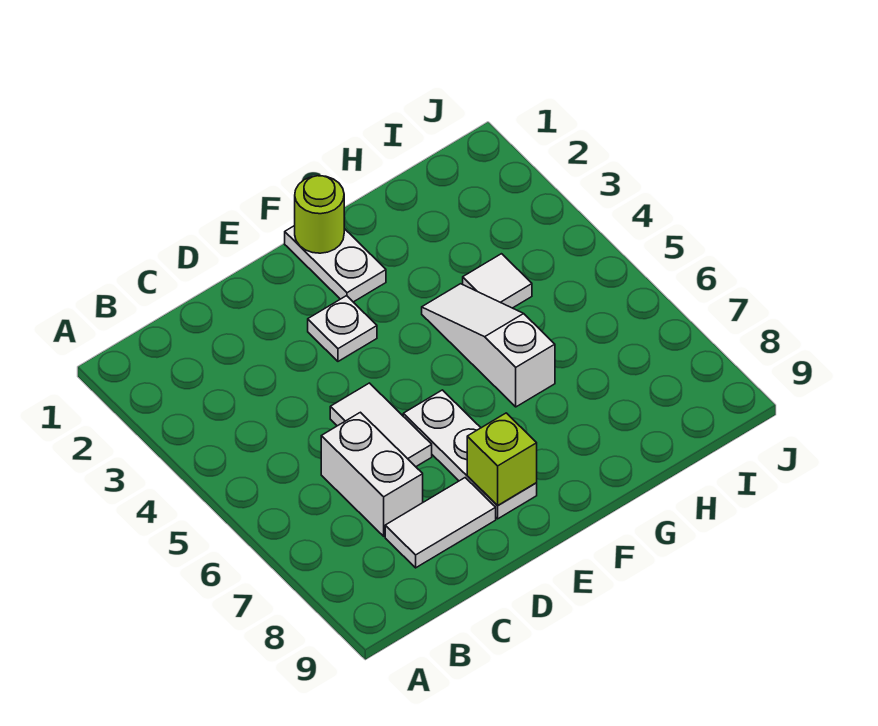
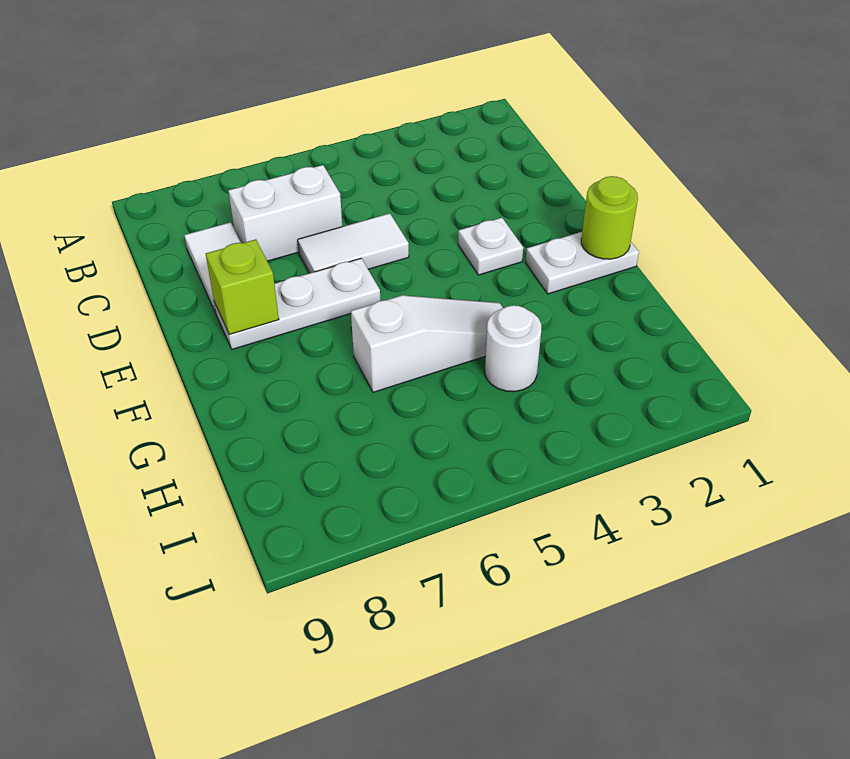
white tile H4 level 1 -> white round brick H4 level 1

